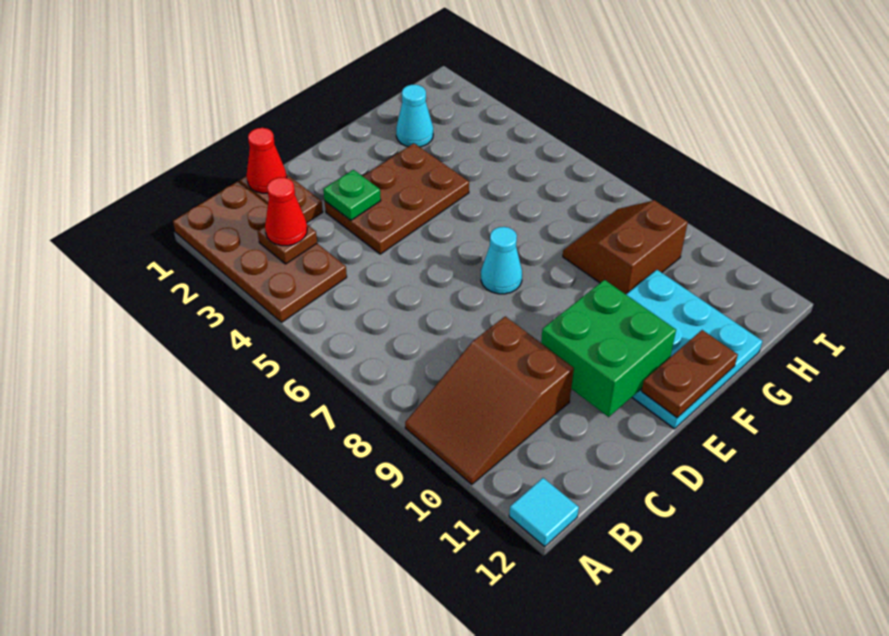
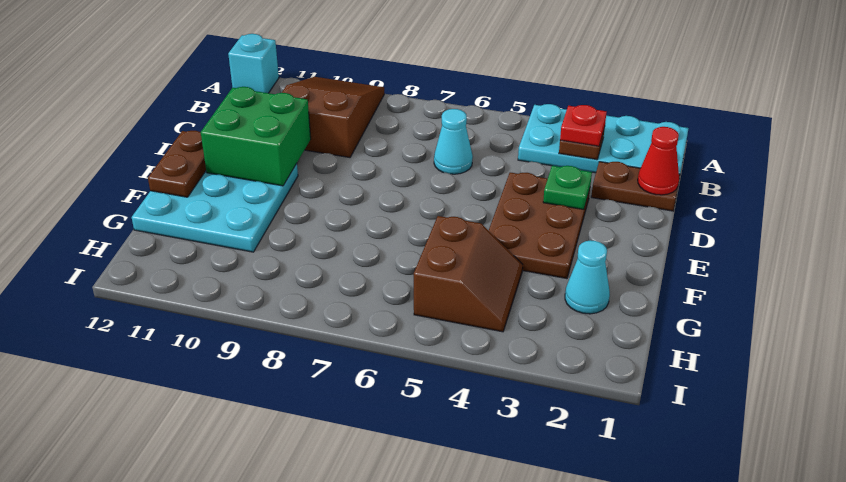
brown plate A1:B4 level 1 -> cyan plate A1:B4 level 1
cyan tile A12 level 1 -> cyan brick A12 level 1
red cone B3 level 3 -> red plate B3 level 3
cyan cone E7 level 1 -> cyan cone C6 level 1
brown slope G8:H9 level 1 top 9 -> brown slope G4:H5 level 1 top 5

